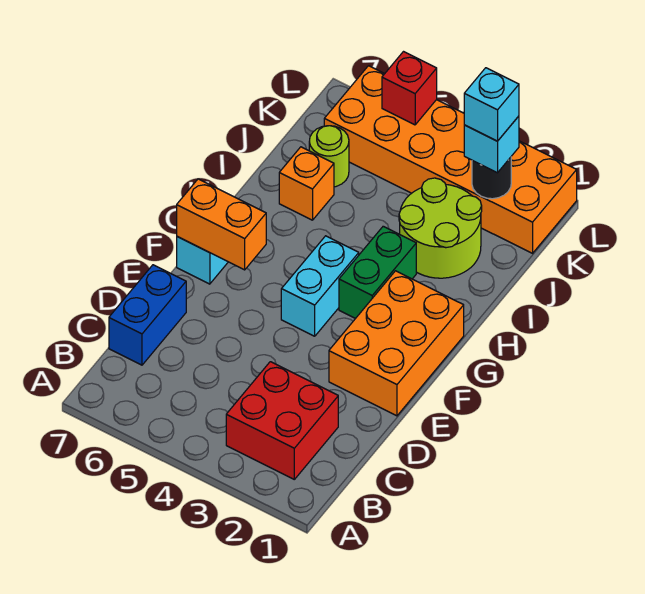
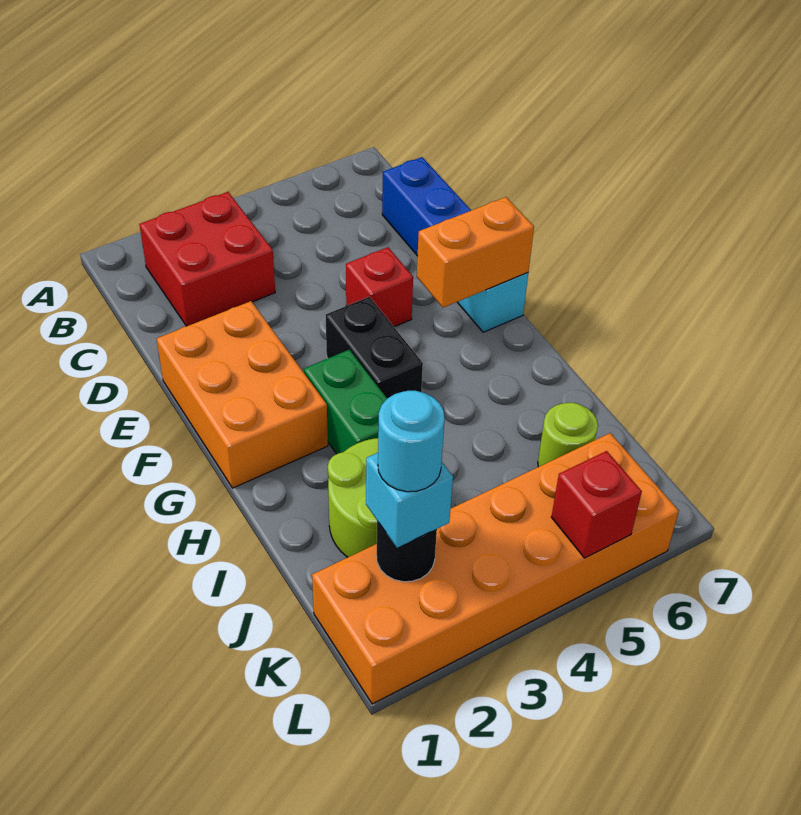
none -> red brick E5 level 1
cyan brick F4:G4 level 1 -> black brick F4:G4 level 1
orange brick I6 level 1 -> none
cyan brick K2 level 4 -> cyan round brick K2 level 4

